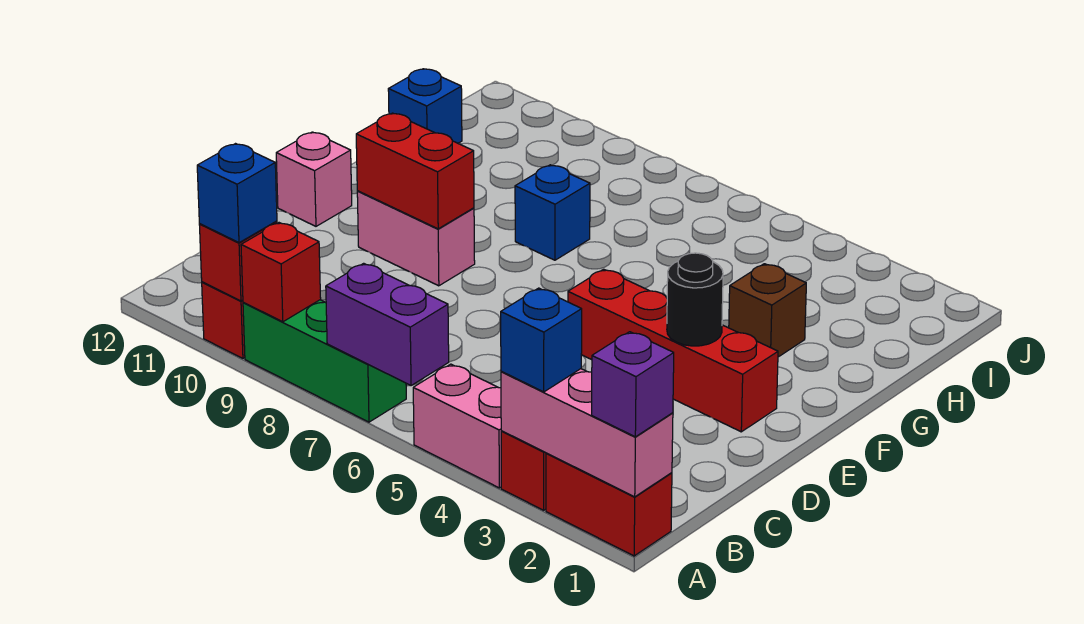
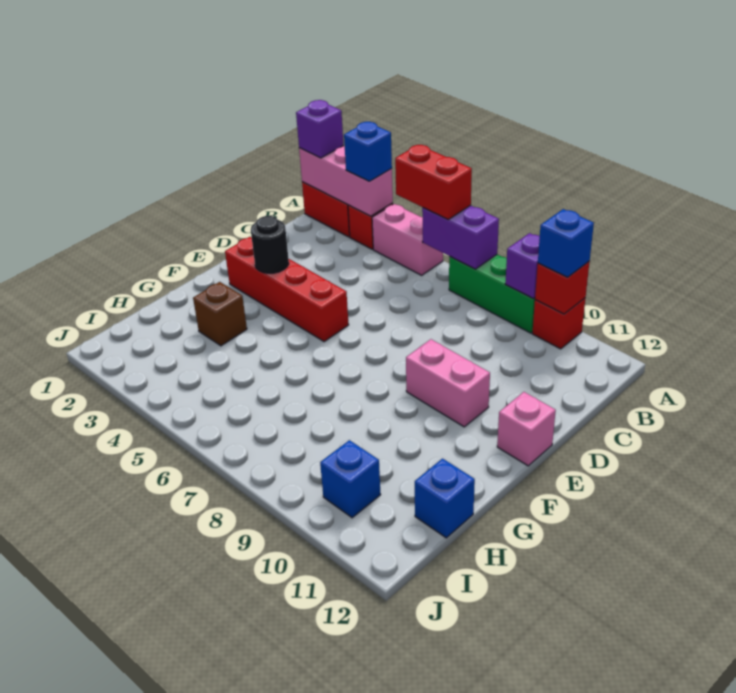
red brick A9 level 2 -> purple brick A9 level 2
red brick E9:E10 level 2 -> red brick A5:A6 level 3
blue brick G8 level 1 -> blue brick I10 level 1

